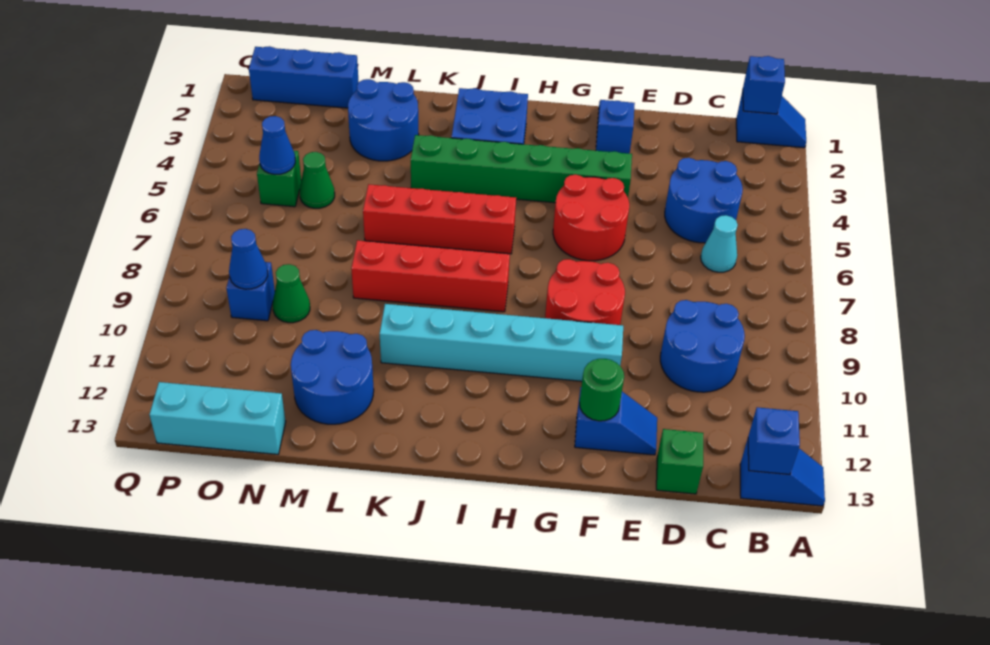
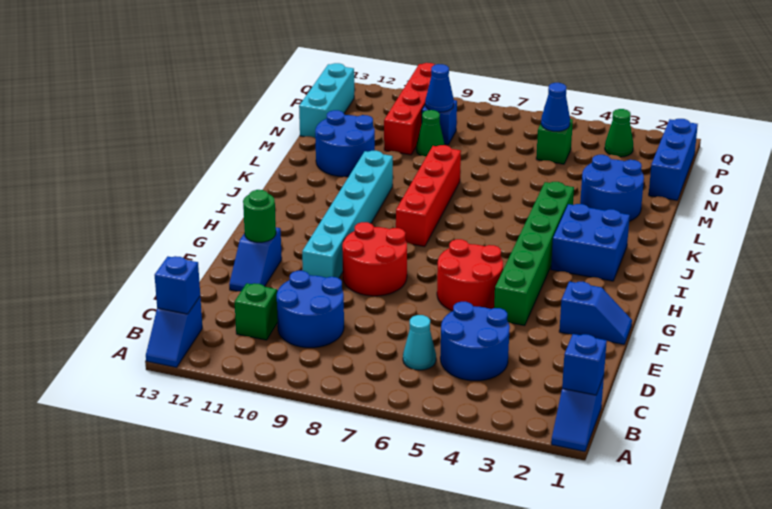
green brick D13 level 1 -> green brick C11 level 1
red brick I6:L6 level 1 -> red brick N10:Q10 level 1
green cone N5 level 1 -> green cone P3 level 1

